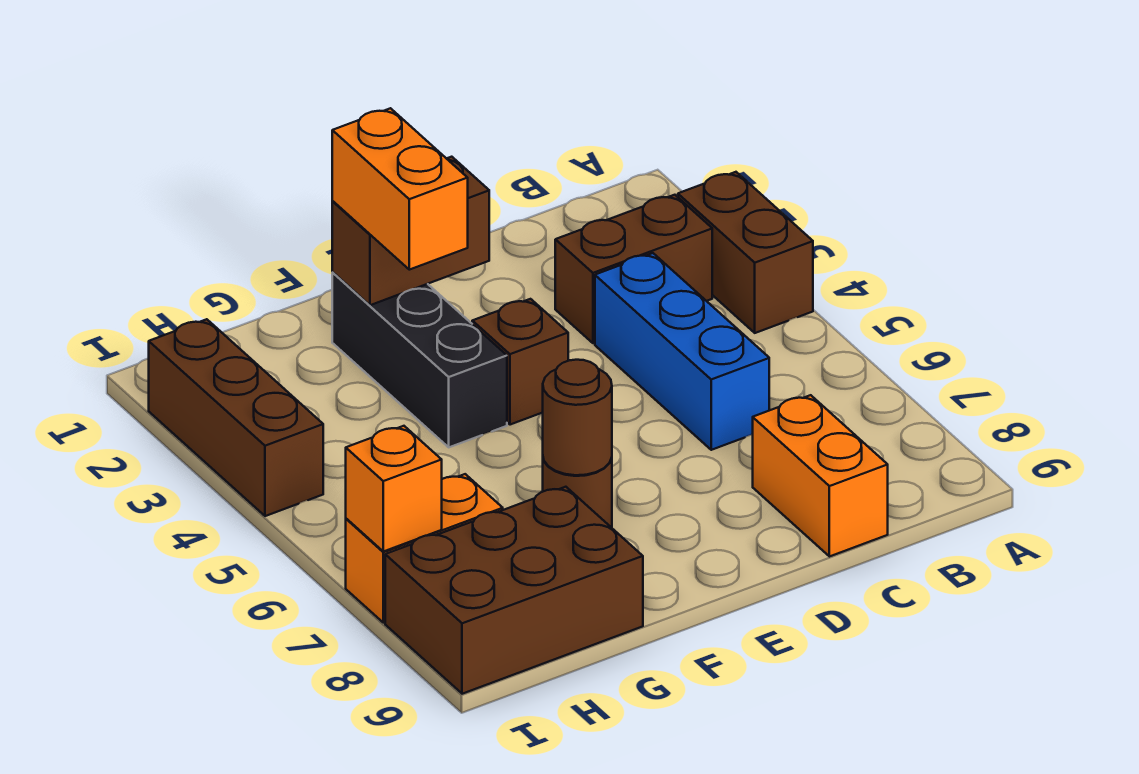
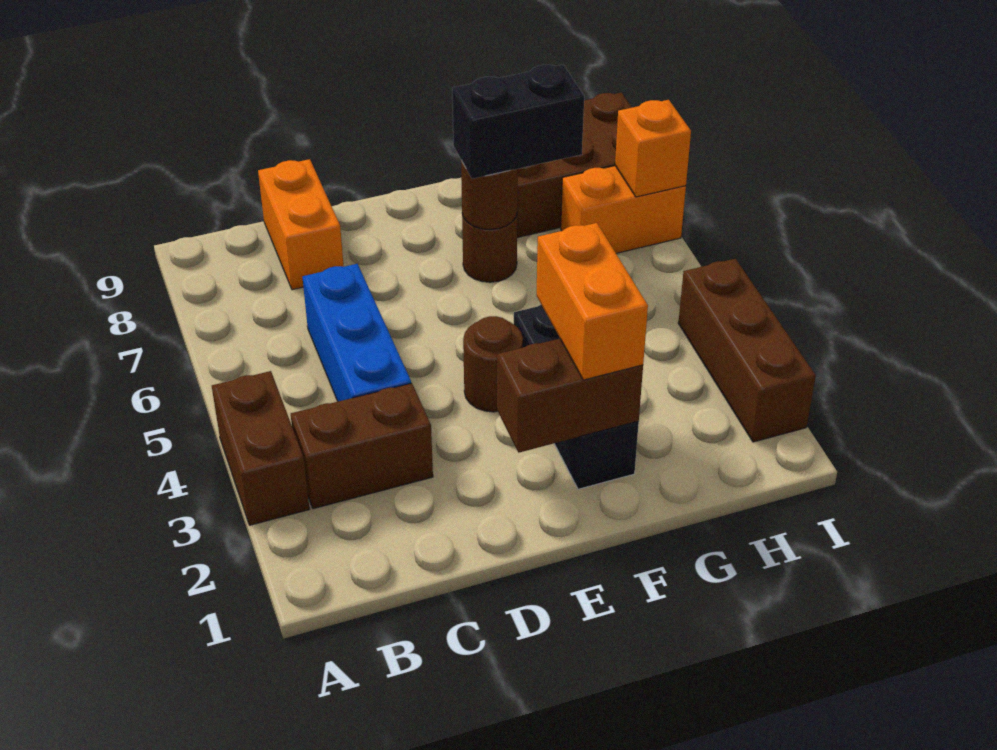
brown brick E4 level 1 -> brown round brick E4 level 1
none -> black brick F7:G7 level 3

